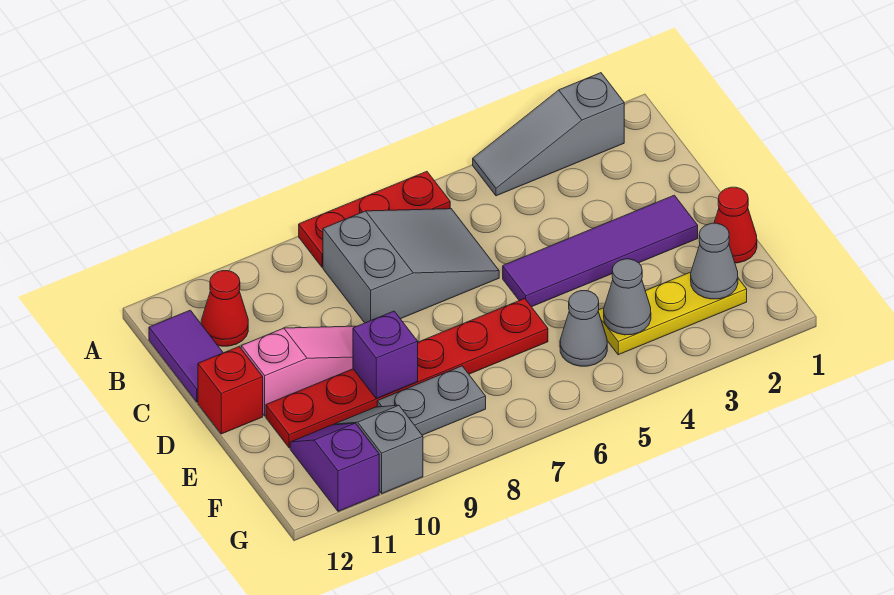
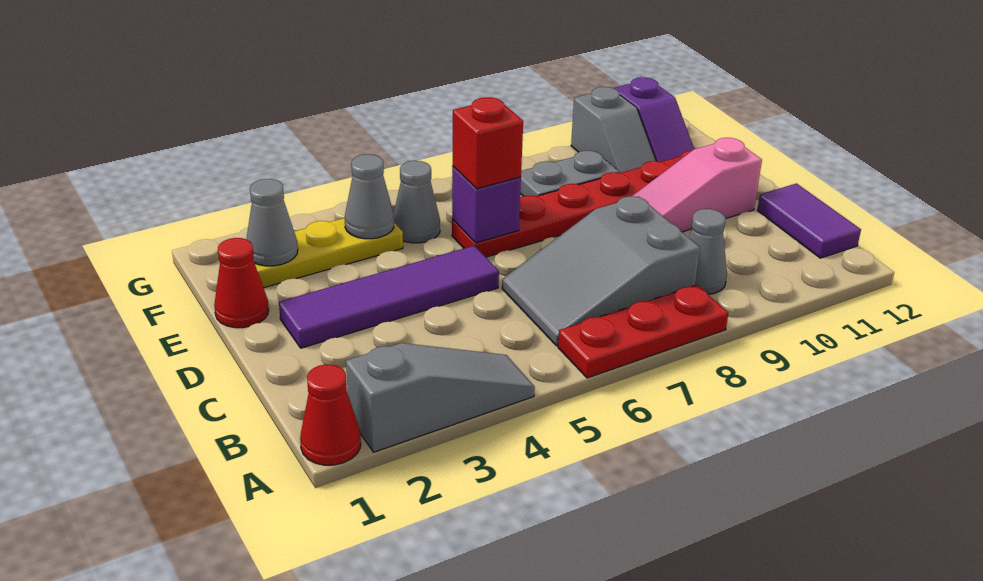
none -> grey cone B9 level 1
red cone B11 level 1 -> red cone A1 level 1
red brick D12 level 1 -> red brick E6 level 3
purple brick E9 level 2 -> purple brick E6 level 2

